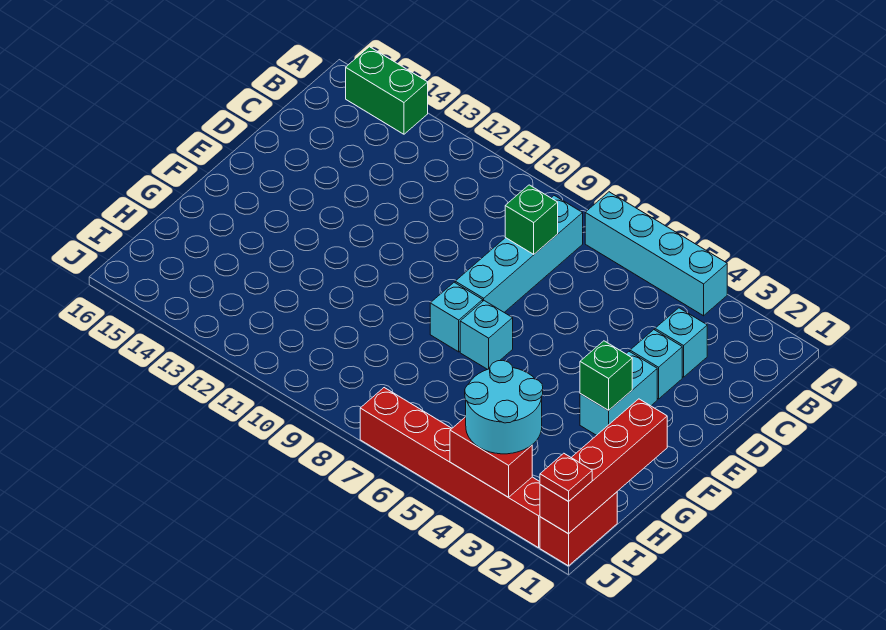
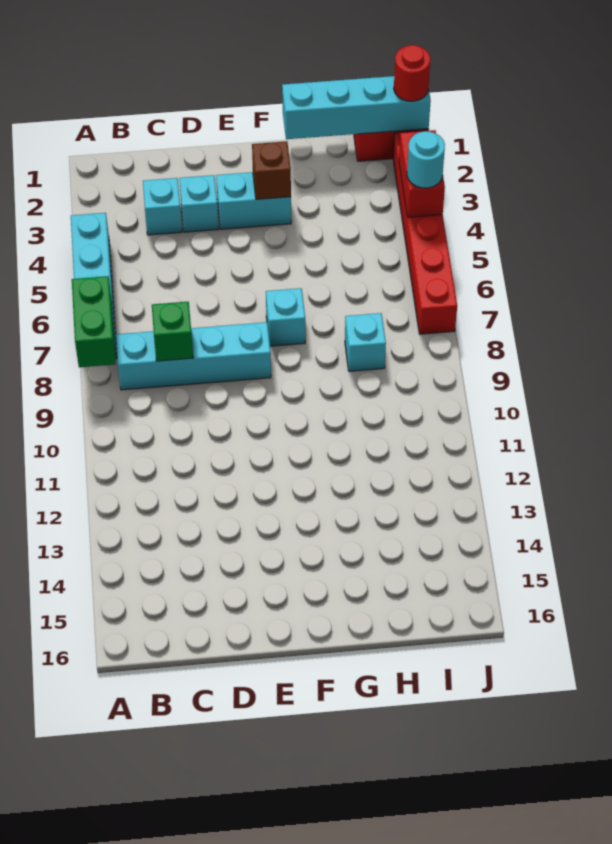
green brick A14:A15 level 1 -> green brick A7:A8 level 2
green brick F3 level 2 -> brown brick F3 level 2
cyan brick F8 level 1 -> cyan brick H8 level 1
red brick G1:J1 level 2 -> cyan brick G1:J1 level 2
cyan round brick I3:J4 level 3 -> cyan round brick J4 level 3
red plate J1 level 3 -> red round brick J1 level 3

